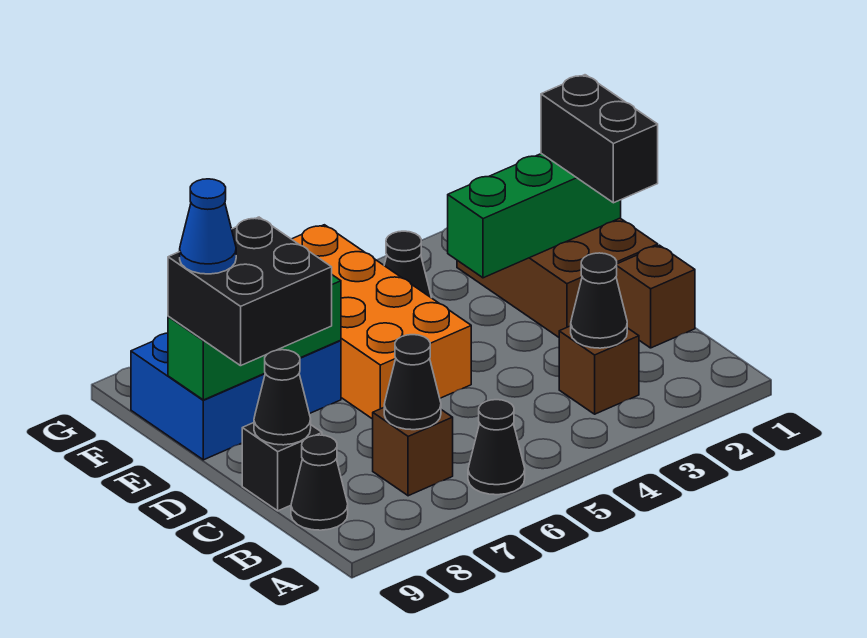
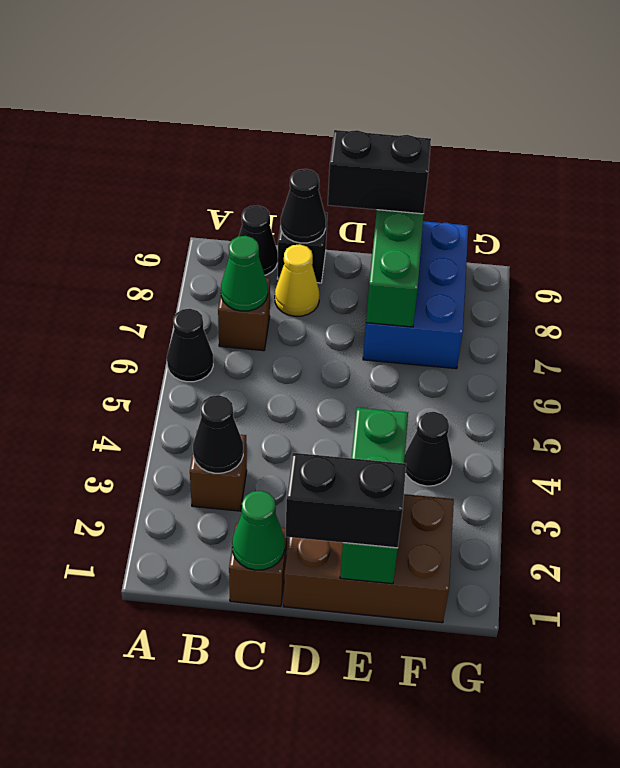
black cone B7 level 2 -> green cone B7 level 2
none -> green cone C1 level 2
none -> yellow cone C8 level 1
orange brick D5:G6 level 1 -> none
black brick D8:E9 level 3 -> black brick D9:E9 level 3
blue cone E9 level 4 -> none

